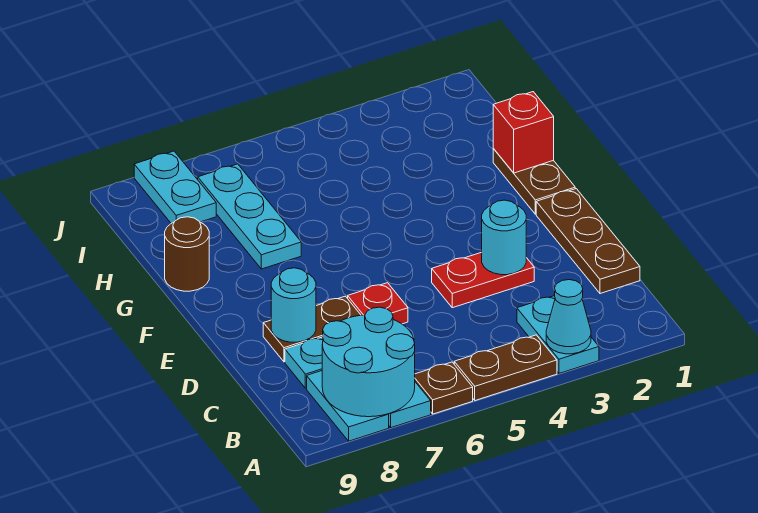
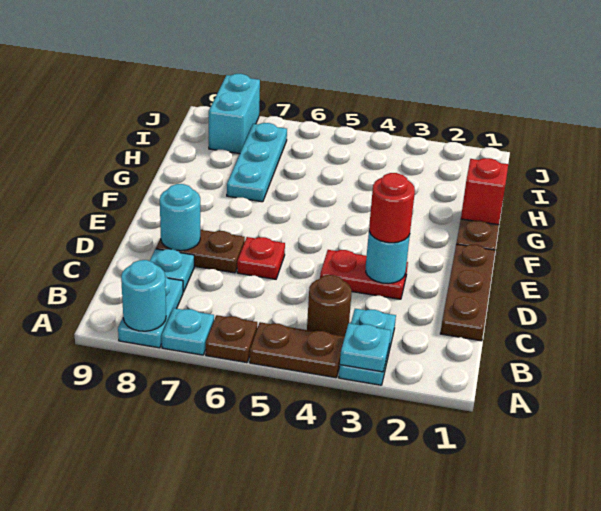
cyan cone A3 level 2 -> cyan plate A3 level 2
cyan round brick A7:B8 level 2 -> cyan round brick A8 level 2
none -> red round brick D3 level 3
brown round brick G9 level 1 -> brown round brick B4 level 1
cyan plate I8:J8 level 1 -> cyan brick I8:J8 level 1

